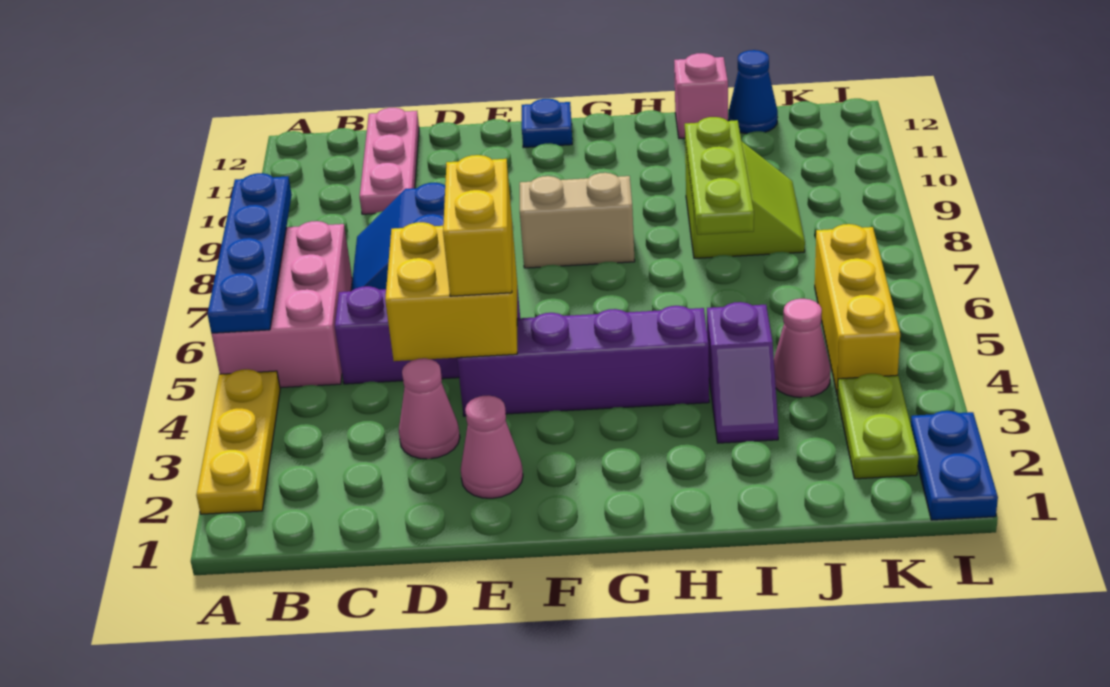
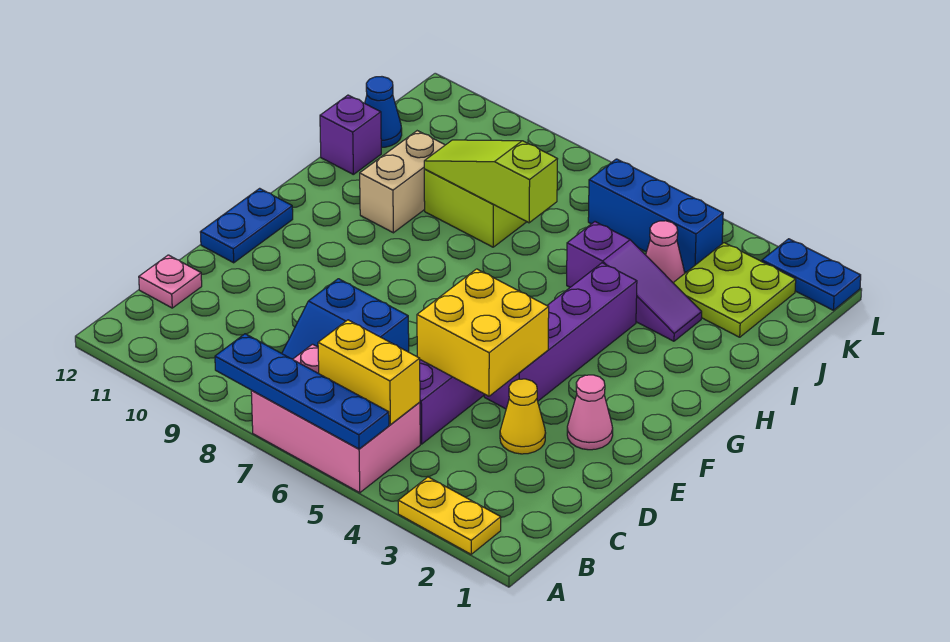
yellow plate A2:A4 level 1 -> yellow plate A2:A3 level 1
pink plate C10:C12 level 1 -> pink plate C12 level 1
pink cone D3 level 1 -> yellow cone D3 level 1
yellow brick E4:E5 level 3 -> yellow brick B5:B6 level 2
tan brick F8:G8 level 1 -> tan brick H10:I10 level 1
blue plate F12 level 1 -> blue plate E12:F12 level 1
purple slope I3:I4 level 1 top 4 -> purple slope I3:I5 level 1 top 5
lime plate I7:I9 level 2 -> lime slope I7:I9 level 2 top 7
pink brick I12 level 1 -> purple brick I12 level 1
lime plate K2:K3 level 1 -> lime plate J2:K3 level 1
yellow brick K4:K6 level 1 -> blue brick K4:K6 level 1

